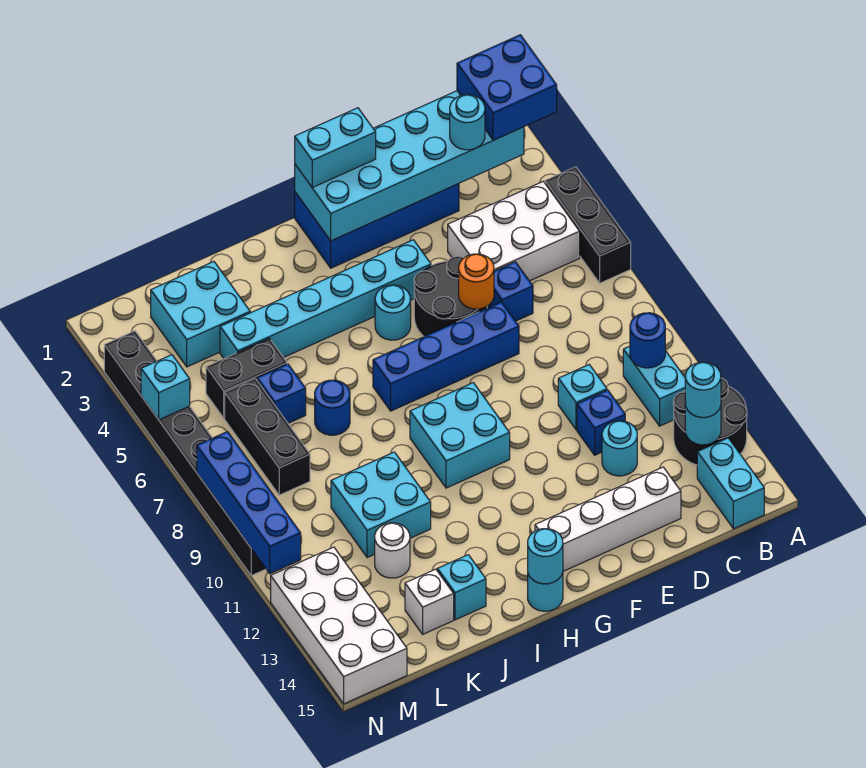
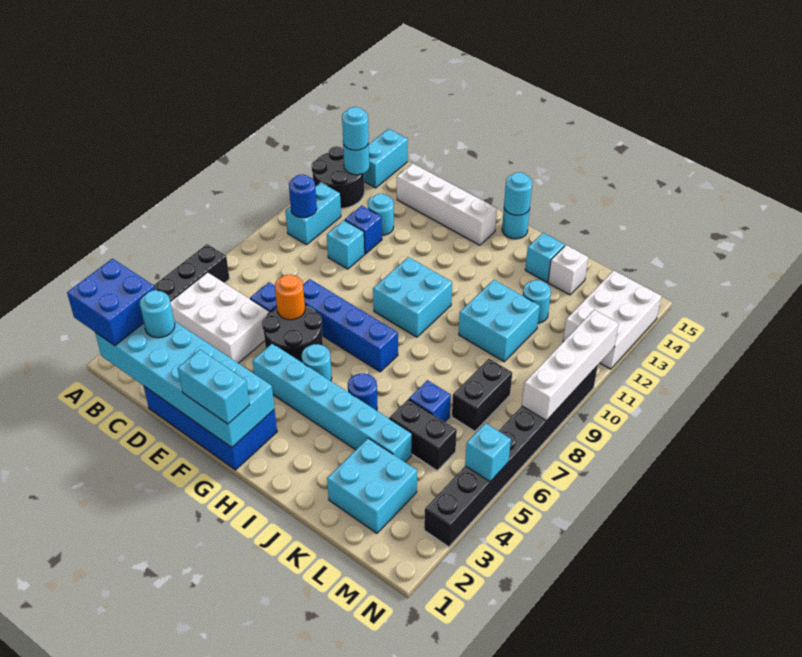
blue round brick J7 level 1 -> blue round brick I5 level 1
white round brick K12 level 1 -> cyan round brick K12 level 1
black brick L6:L8 level 1 -> black brick L7:L8 level 1
white brick M12:N15 level 1 -> white brick M12:N14 level 1
blue brick N8:N11 level 2 -> white brick N8:N11 level 2

